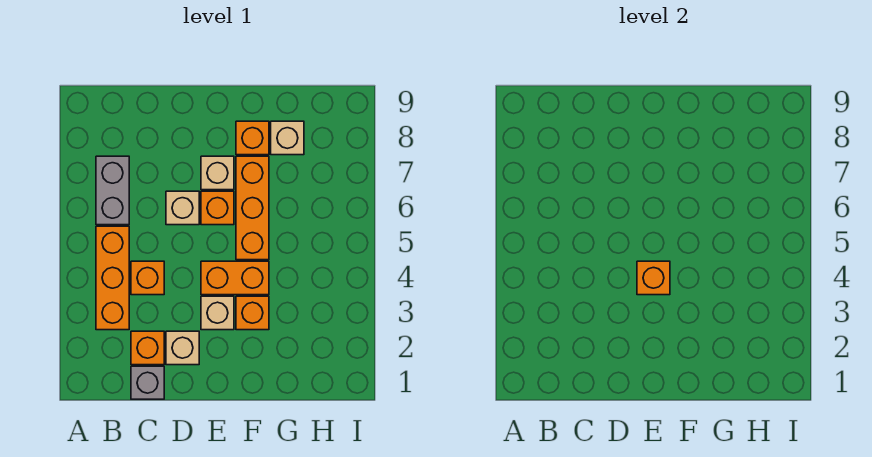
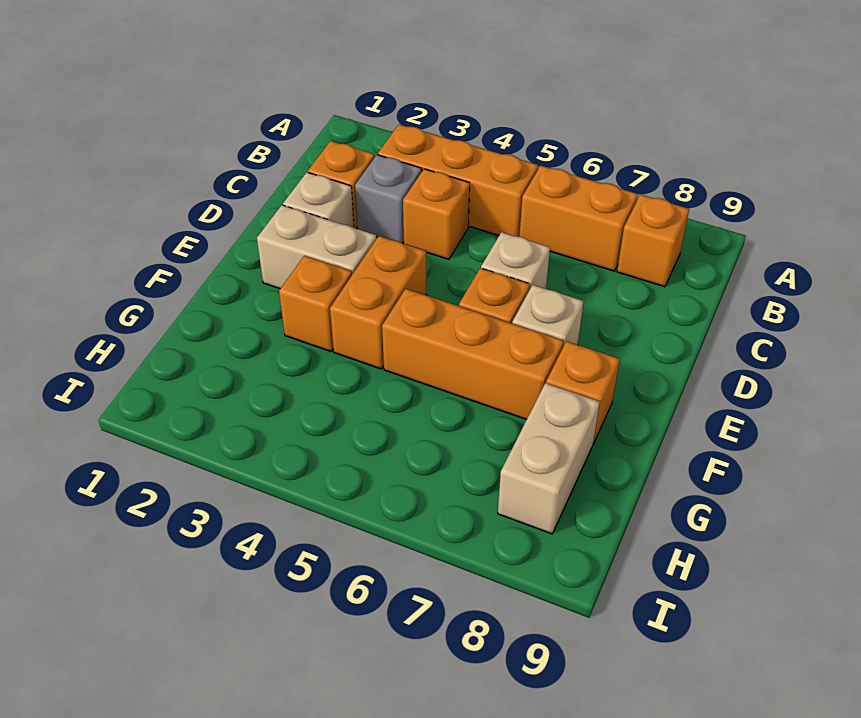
grey brick B6:B7 level 1 -> orange brick B6:B7 level 1
grey brick C1 level 1 -> grey brick C3 level 1
tan brick E3 level 1 -> tan brick E2:E3 level 1
orange brick E4 level 2 -> orange brick B8 level 1
tan brick G8 level 1 -> tan brick G8:H8 level 1

